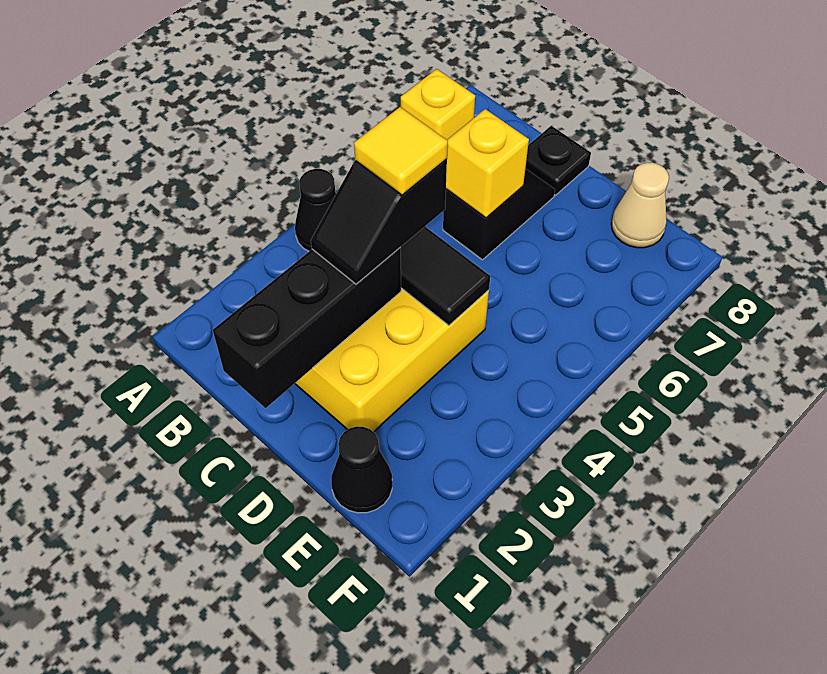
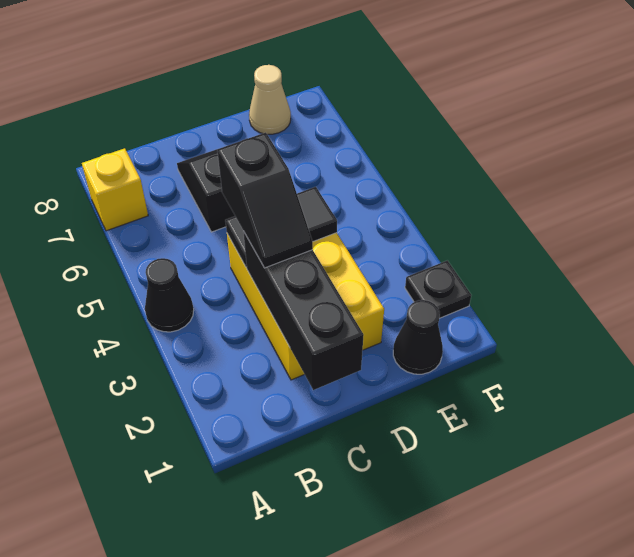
yellow tile C4 level 4 -> none
yellow brick C6 level 2 -> none
black plate C8 level 1 -> black plate F2 level 1

